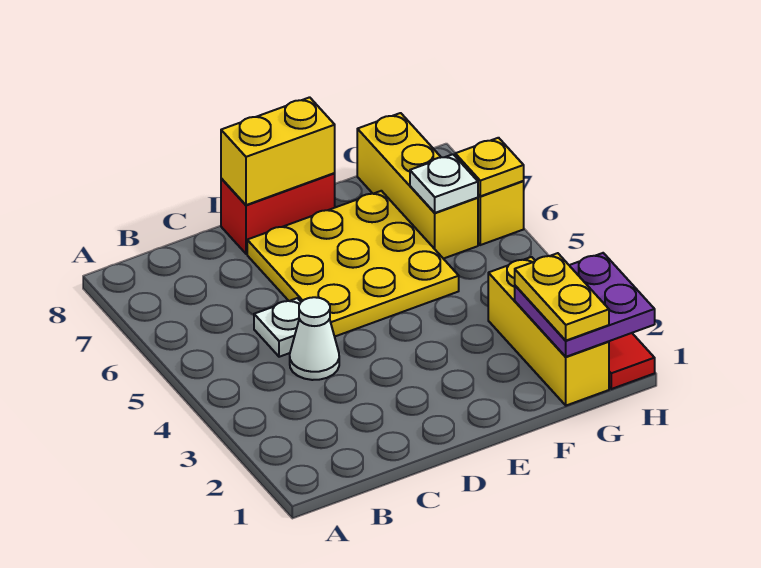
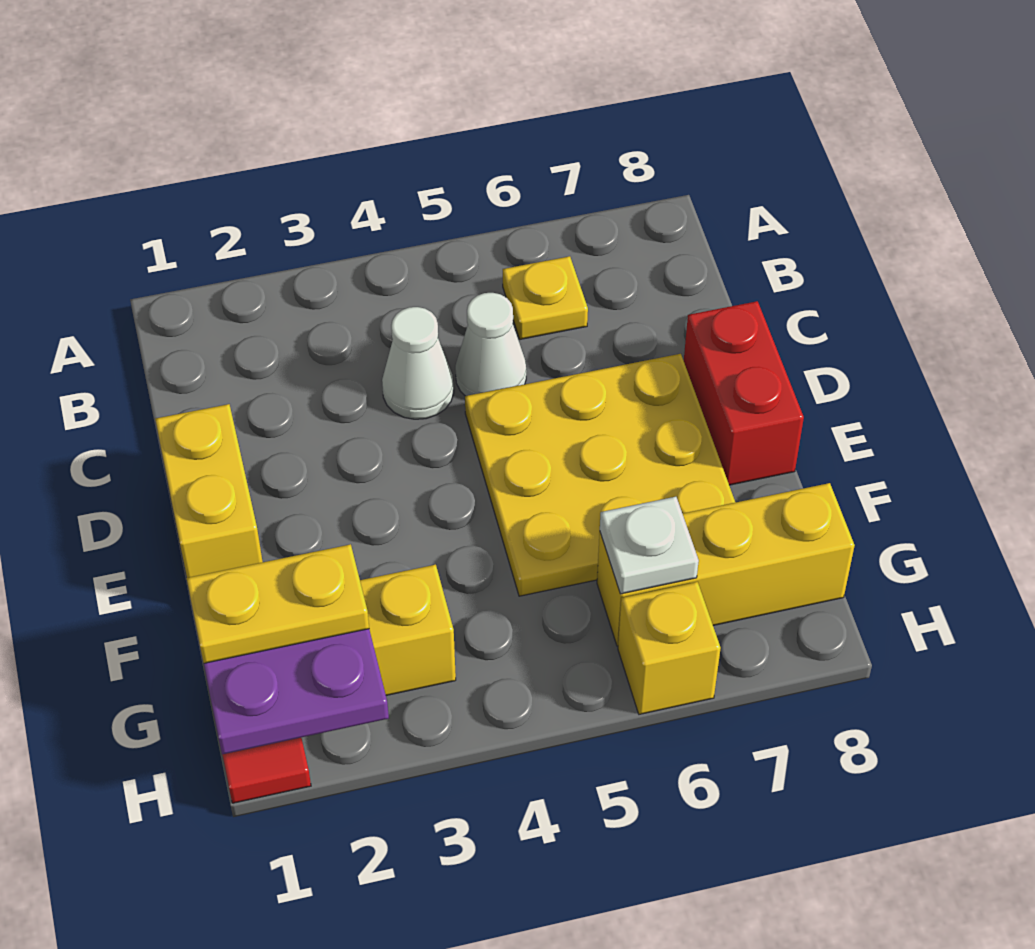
white plate C5 level 1 -> white cone C5 level 1
yellow brick D8:E8 level 2 -> yellow brick D1:E1 level 1
yellow plate H6 level 2 -> yellow plate B6 level 1

